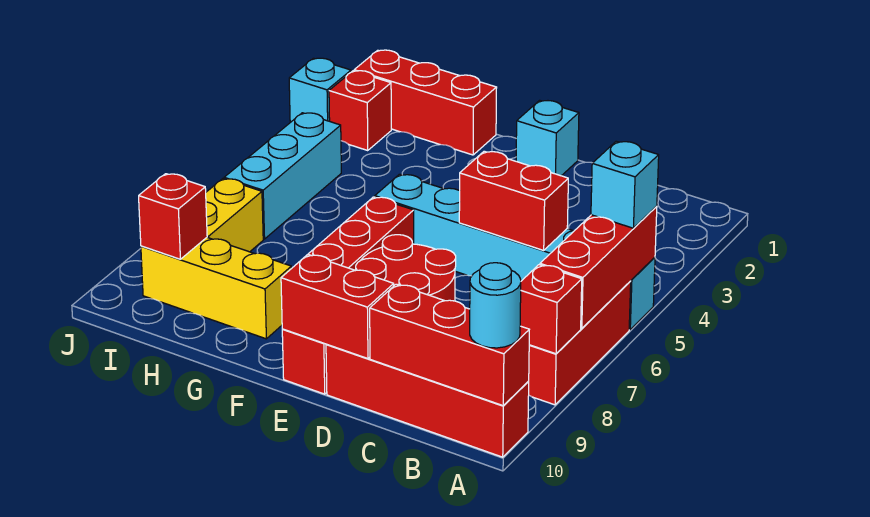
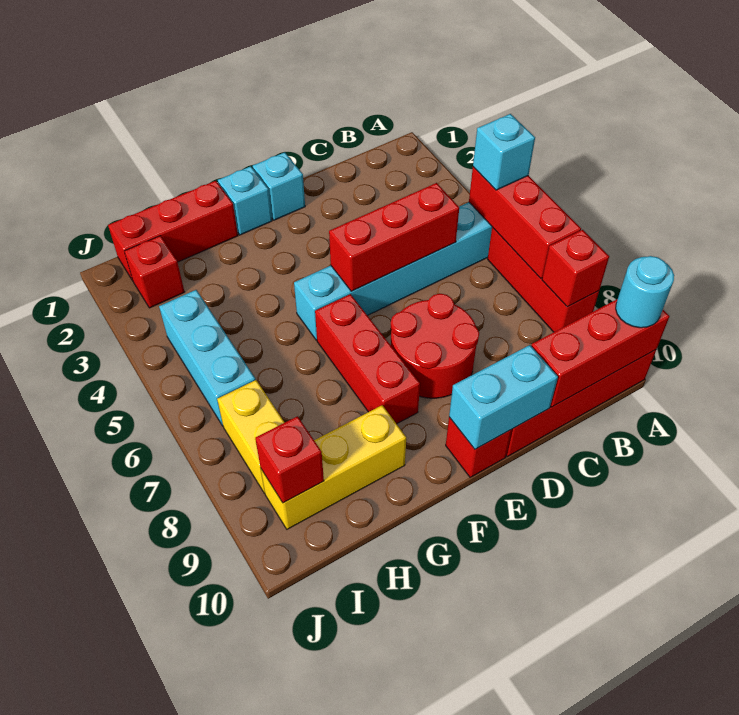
red brick C5:D5 level 2 -> red brick C5:E5 level 2
red brick D10:E10 level 2 -> cyan brick D10:E10 level 2
cyan brick J2 level 1 -> cyan brick F1 level 1

